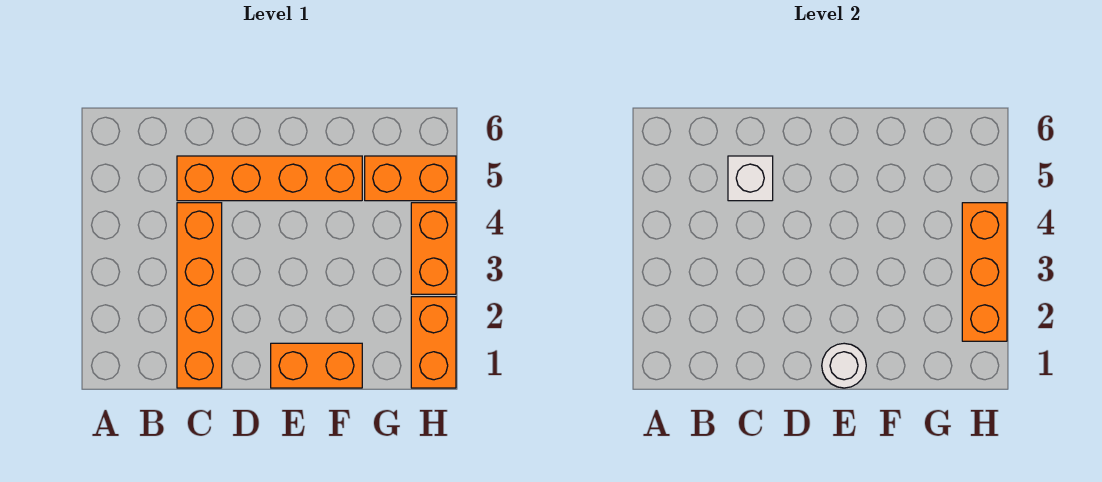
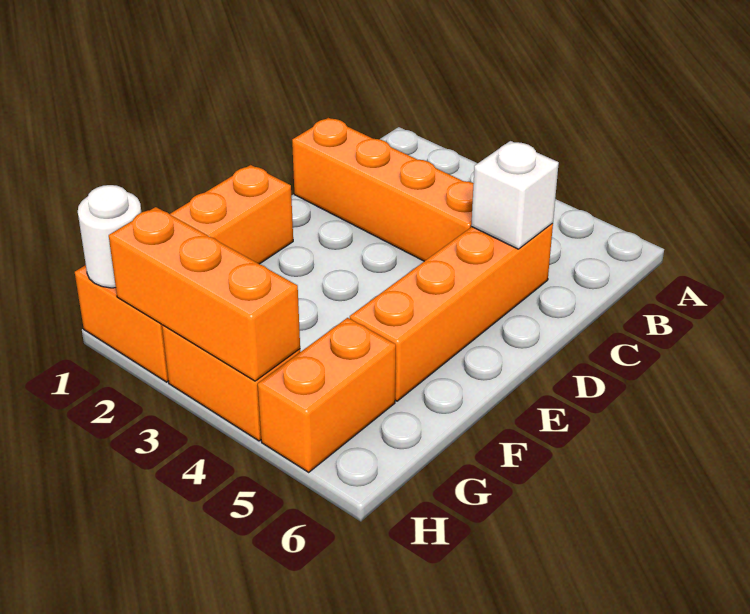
white round brick E1 level 2 -> white round brick H1 level 2

